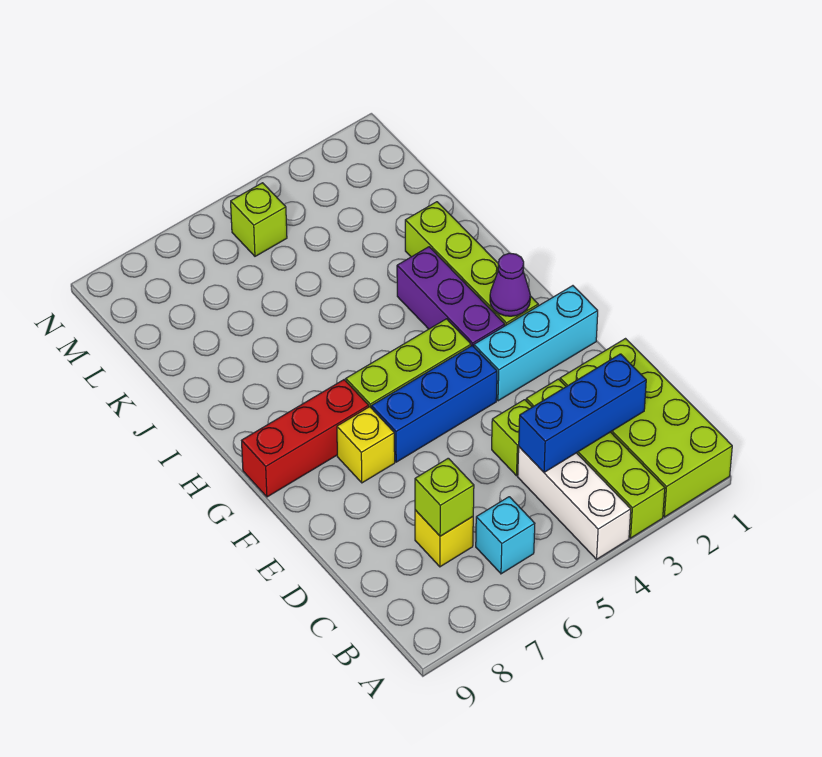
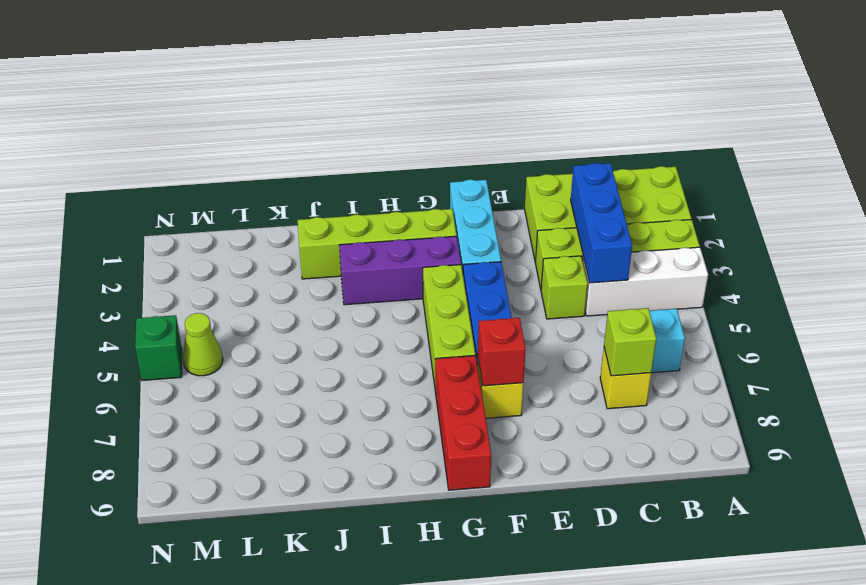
none -> red brick F7 level 2
purple cone G2 level 2 -> none
lime brick M5 level 1 -> lime cone M5 level 1
none -> green brick N5 level 1

